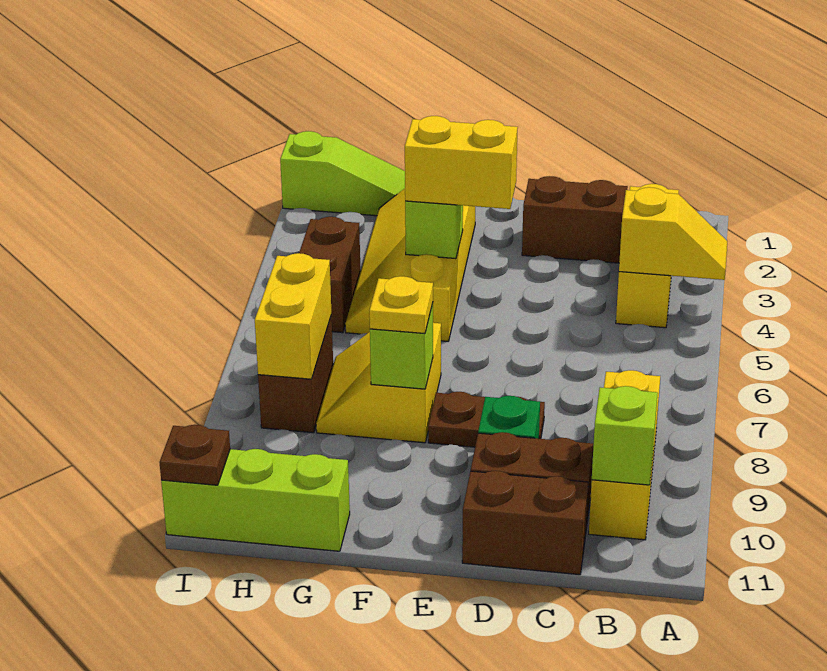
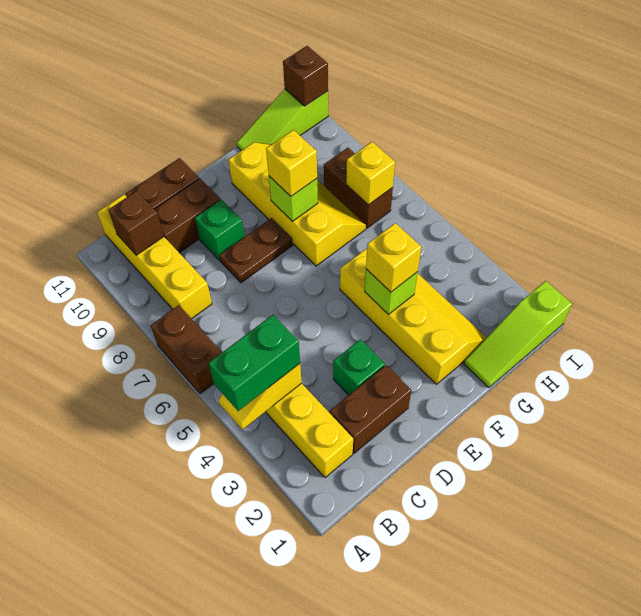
none -> green brick A4:B4 level 3
yellow brick B8:B10 level 1 -> yellow brick B8:B11 level 1
lime brick B10 level 2 -> brown brick B10 level 2
none -> green brick D3 level 1
yellow brick E4:F4 level 3 -> yellow brick F4 level 3
yellow slope F7:G8 level 1 top F -> yellow slope F7:G10 level 1 top F
yellow plate F8 level 3 -> yellow brick F8 level 3
lime brick G11:I11 level 1 -> lime slope G11:I11 level 1 top I
brown brick H4:H5 level 1 -> brown brick A6:A7 level 1
yellow brick H7:H8 level 2 -> yellow brick H7 level 2
brown plate I11 level 2 -> brown brick I11 level 2

